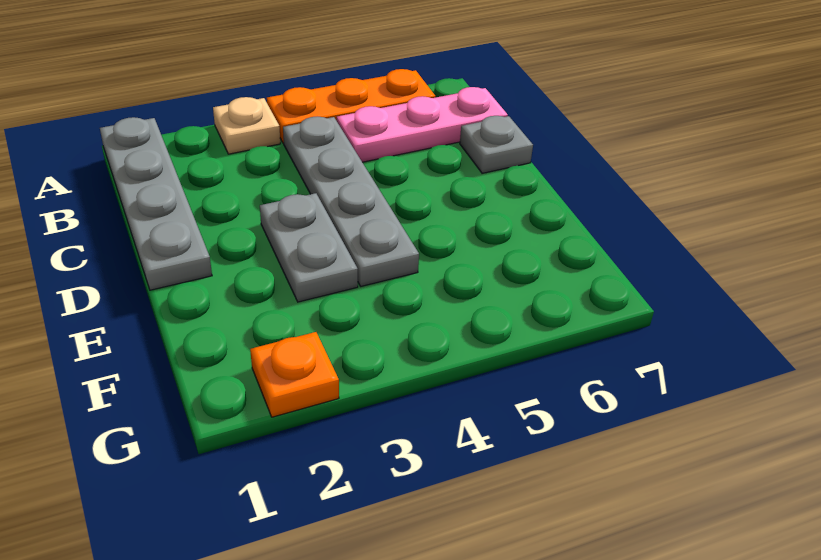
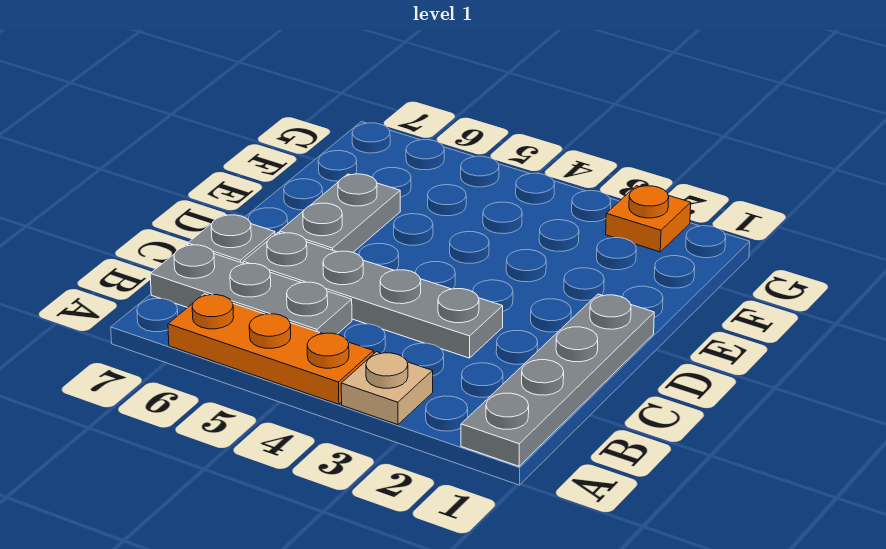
grey plate B4:E4 level 1 -> grey plate C3:C6 level 1
pink plate B5:B7 level 1 -> grey plate B5:B7 level 1
grey plate D3:E3 level 1 -> grey plate D6:E6 level 1

